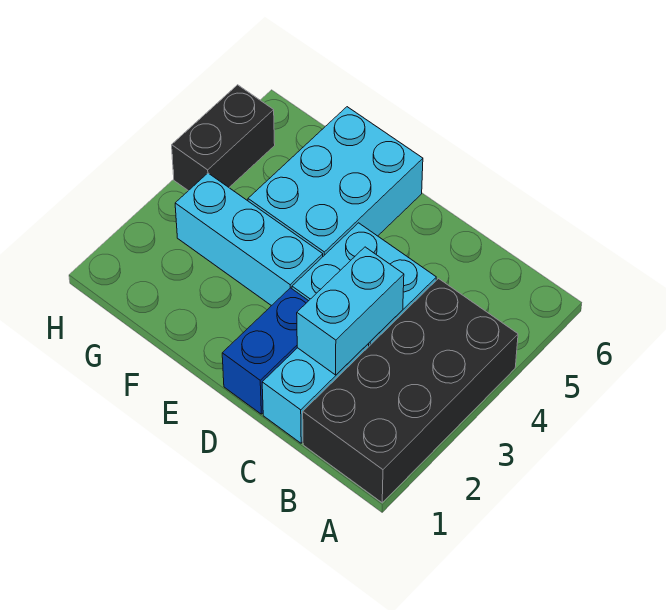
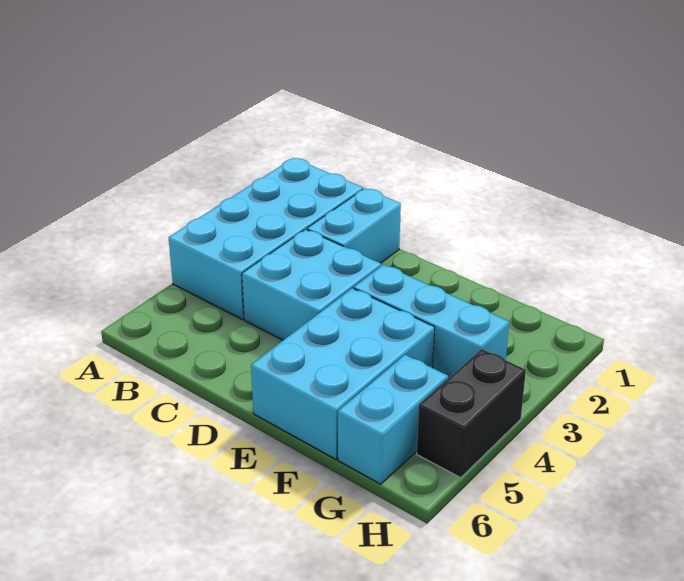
black brick A1:B4 level 1 -> cyan brick A1:B4 level 1
cyan brick C2:C3 level 2 -> cyan brick G5:G6 level 1
blue brick D1:D2 level 1 -> none

